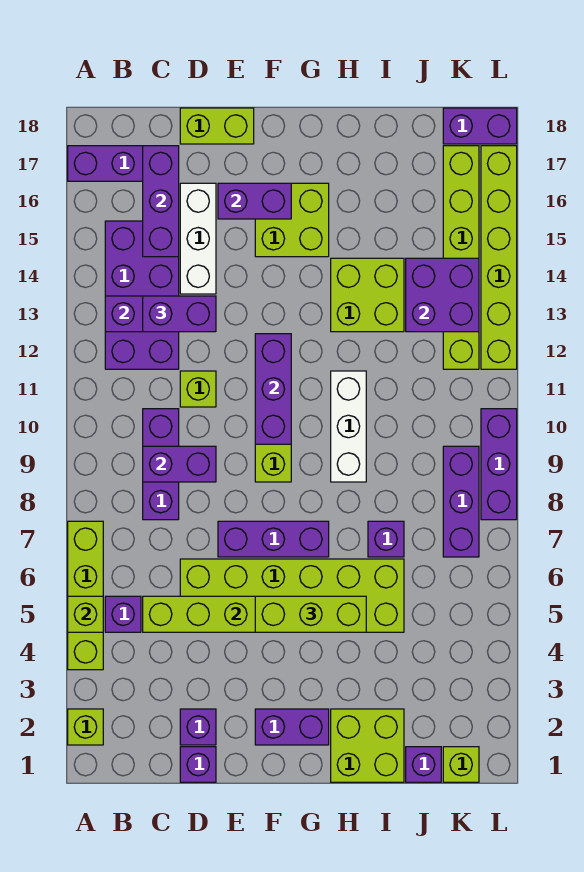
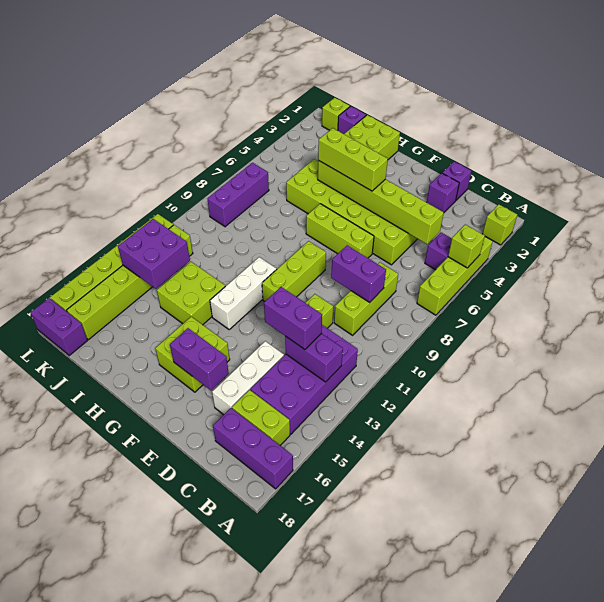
purple brick C8:C10 level 1 -> lime brick C8:C10 level 1
purple brick C15:C17 level 2 -> none
lime brick D18:E18 level 1 -> lime brick B16:C16 level 1
purple brick E7:G7 level 1 -> lime brick E7:G7 level 1
purple brick F2:G2 level 1 -> none
purple brick F10:F12 level 2 -> none
white brick H9:H11 level 1 -> white brick G11:G13 level 1
purple brick I7 level 1 -> none
purple brick L8:L10 level 1 -> none

